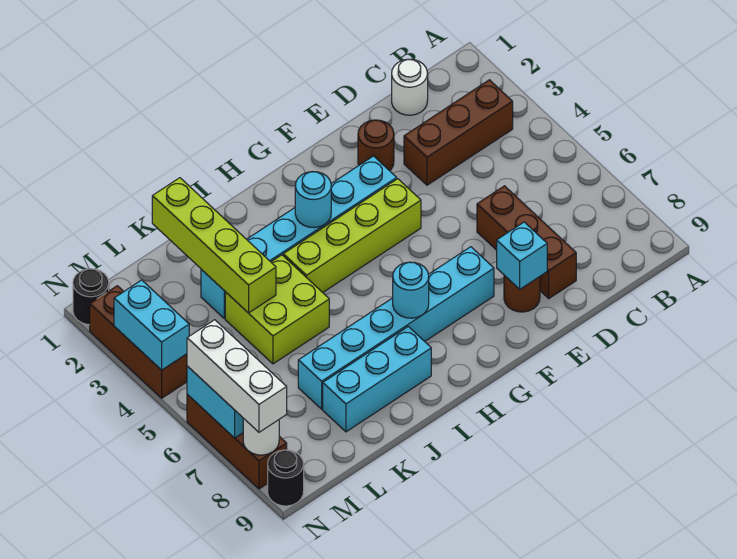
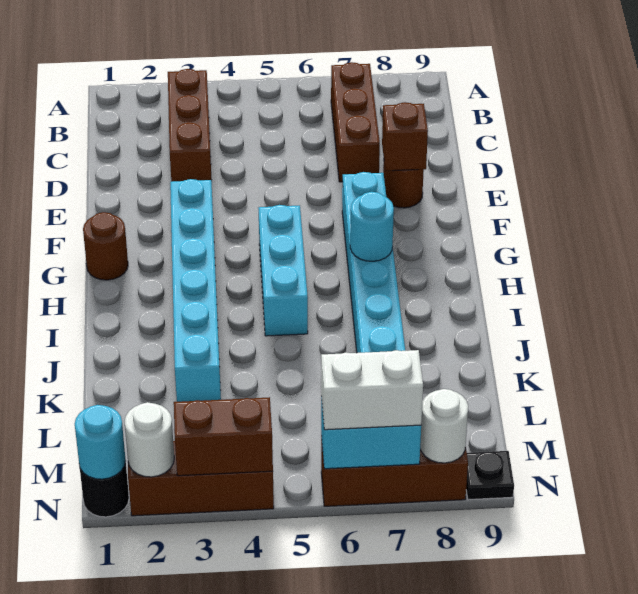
white round brick C1 level 1 -> white round brick N2 level 2
brown brick D6:D8 level 1 -> brown brick B7:D7 level 1
brown round brick E2 level 1 -> brown round brick G1 level 1
cyan brick E8 level 2 -> brown brick E8 level 2
lime brick F4:I4 level 1 -> none
cyan round brick H3 level 2 -> cyan round brick N1 level 2
cyan brick I8:K8 level 1 -> cyan brick G5:I5 level 1
lime brick J4:K5 level 1 -> none
lime brick K1:K4 level 2 -> none
cyan brick N3:N4 level 2 -> brown brick N3:N4 level 2
white brick N6:N8 level 3 -> white brick N6:N7 level 3
black round brick N9 level 1 -> black plate N9 level 1

